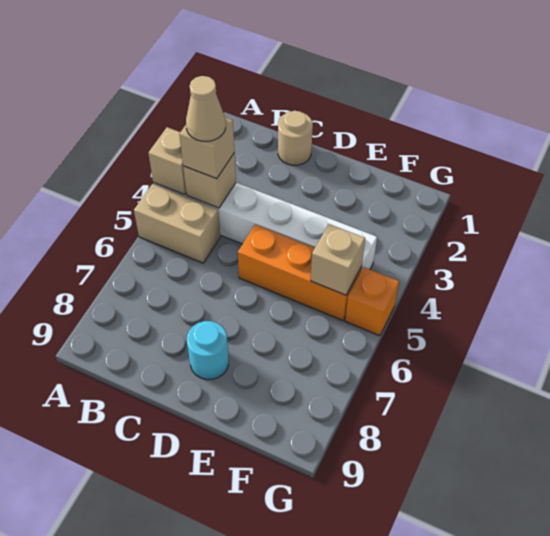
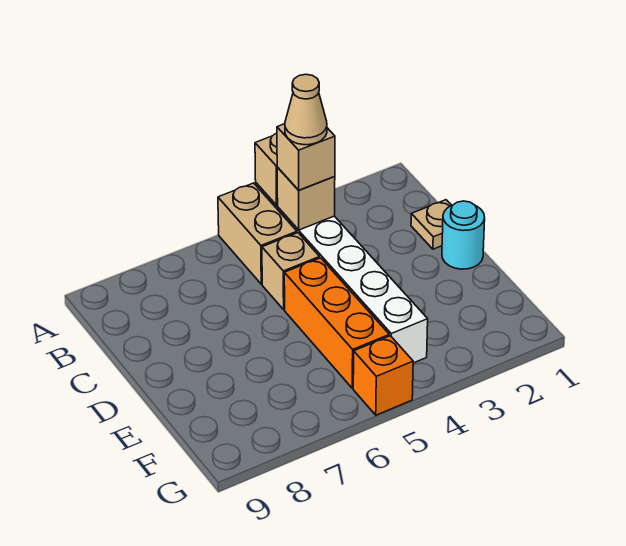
tan round brick C1 level 1 -> tan plate C1 level 1
cyan round brick D8 level 1 -> cyan round brick D1 level 1
tan brick F5 level 2 -> tan brick C5 level 1

